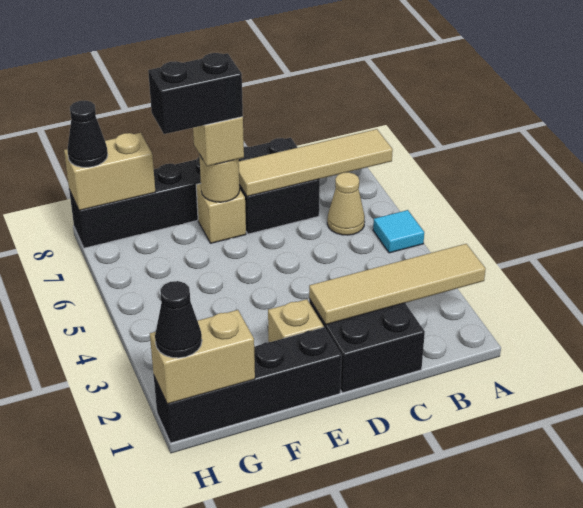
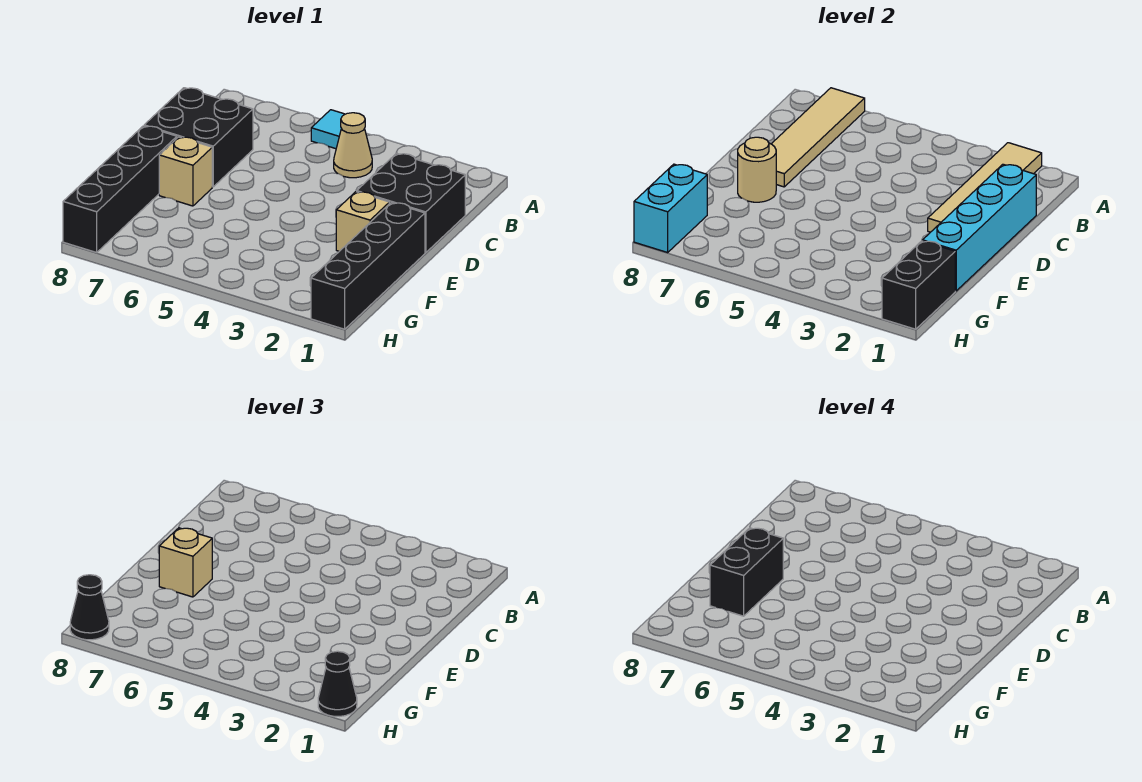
tan cone B6 level 1 -> tan cone B4 level 1
none -> cyan brick C1:F1 level 2
tan brick G1:H1 level 2 -> black brick G1:H1 level 2
tan brick G8:H8 level 2 -> cyan brick G8:H8 level 2

